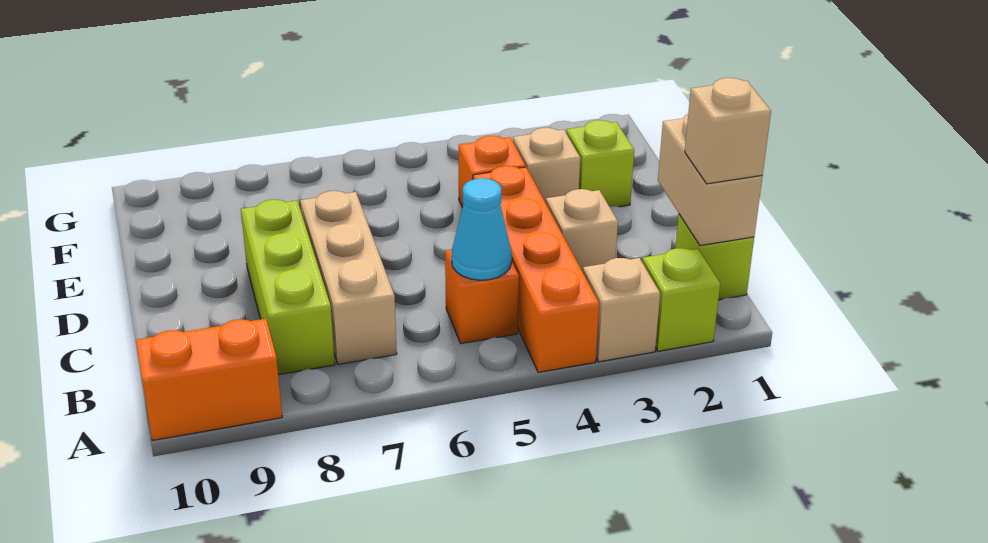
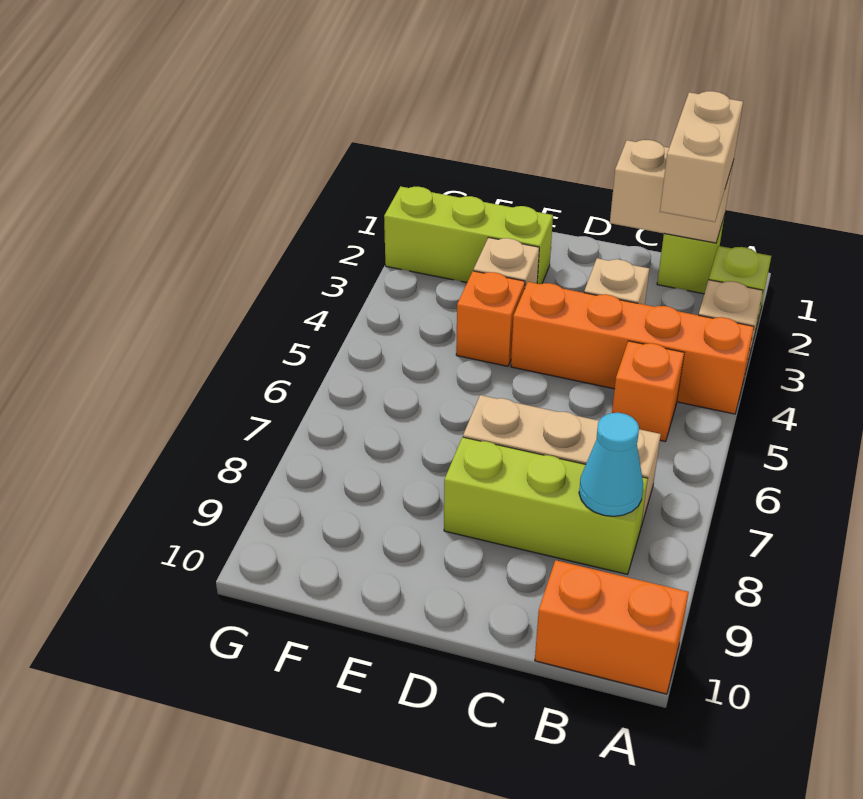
orange brick A9:A10 level 1 -> orange brick A10:B10 level 1
tan brick B1 level 3 -> tan brick B1:B2 level 3
cyan cone B5 level 2 -> cyan cone B8 level 2
lime brick E2 level 1 -> lime brick E2:G2 level 1

